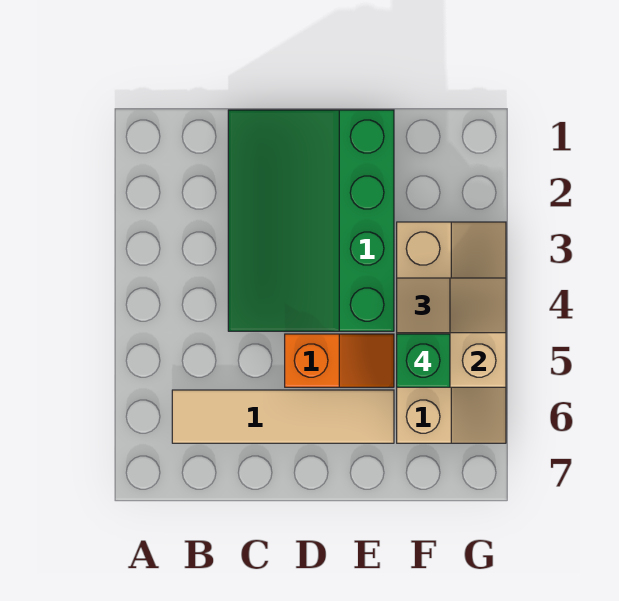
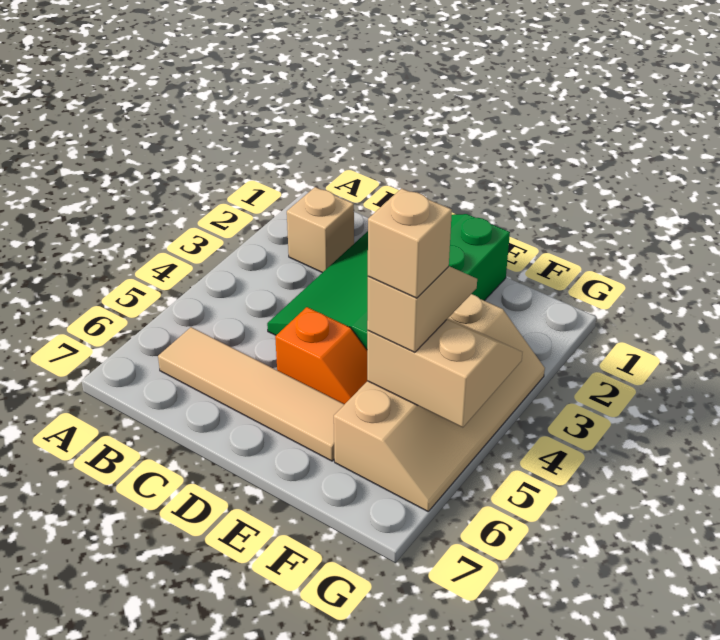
none -> tan brick B2 level 1
green brick F5 level 4 -> tan brick F5 level 4

